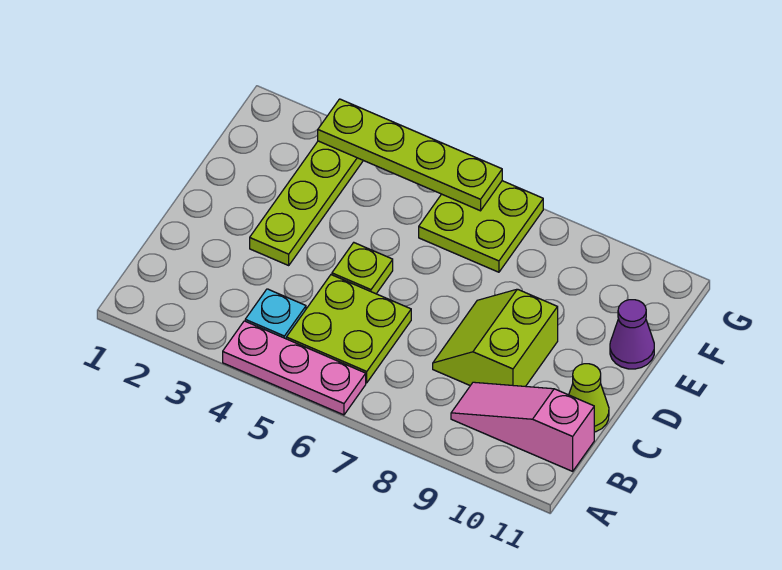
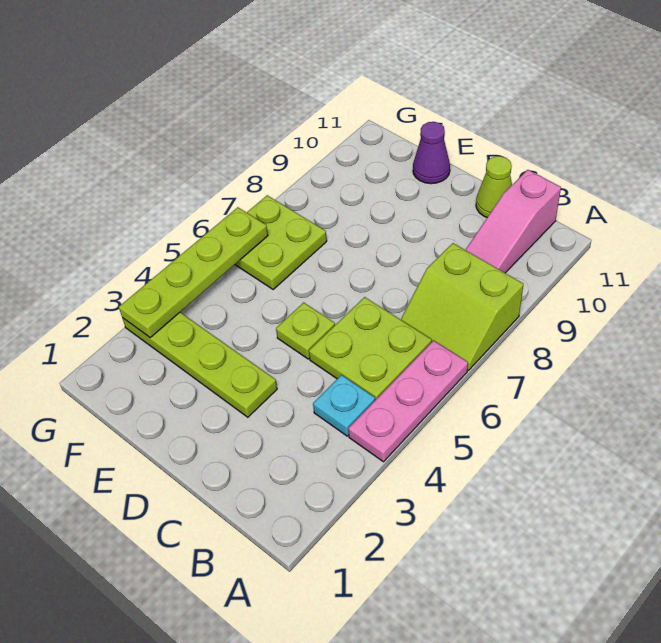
lime slope C8:D9 level 1 top 9 -> lime slope A7:B8 level 1 top 8

